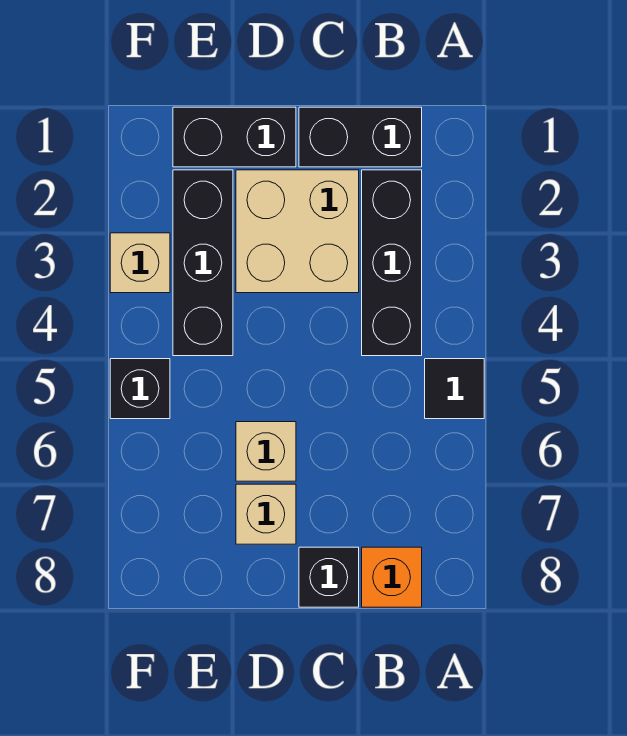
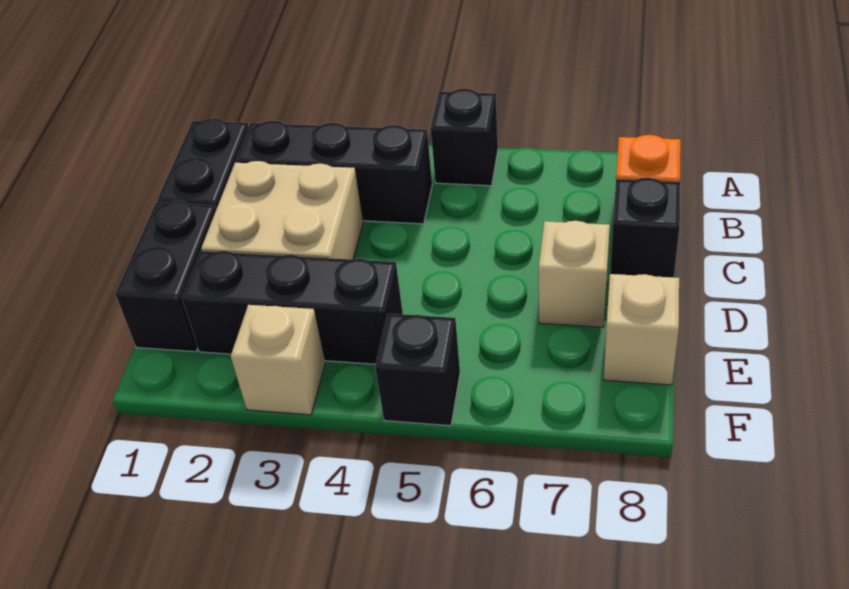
black tile A5 level 1 -> black brick A5 level 1
tan brick D6 level 1 -> tan brick E8 level 1

